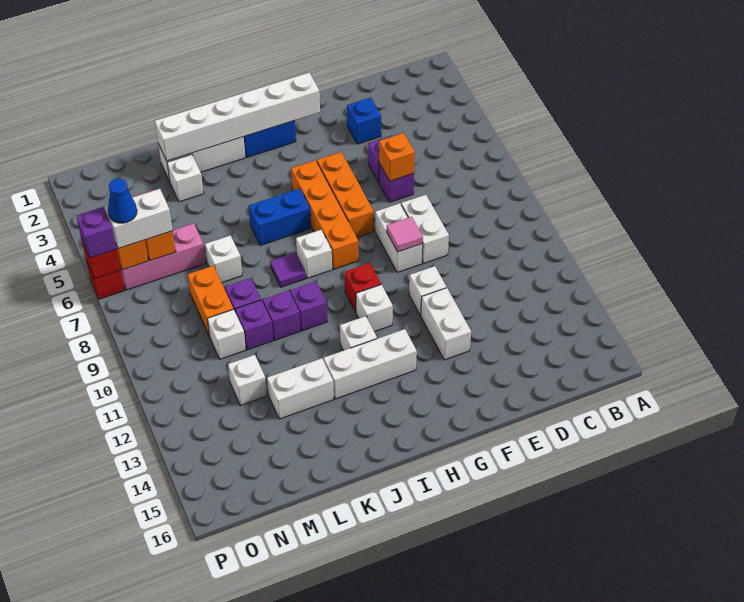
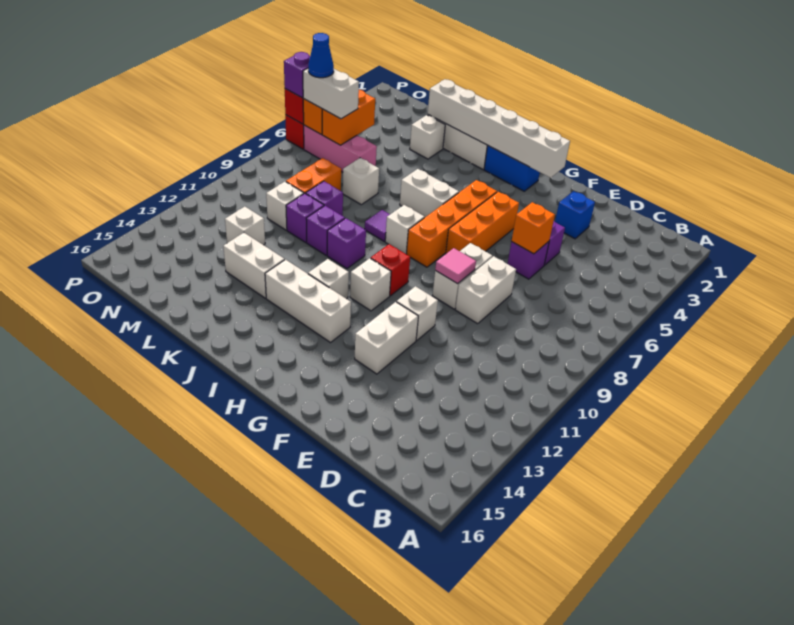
blue brick I6:J6 level 1 -> white brick I6:J6 level 1

